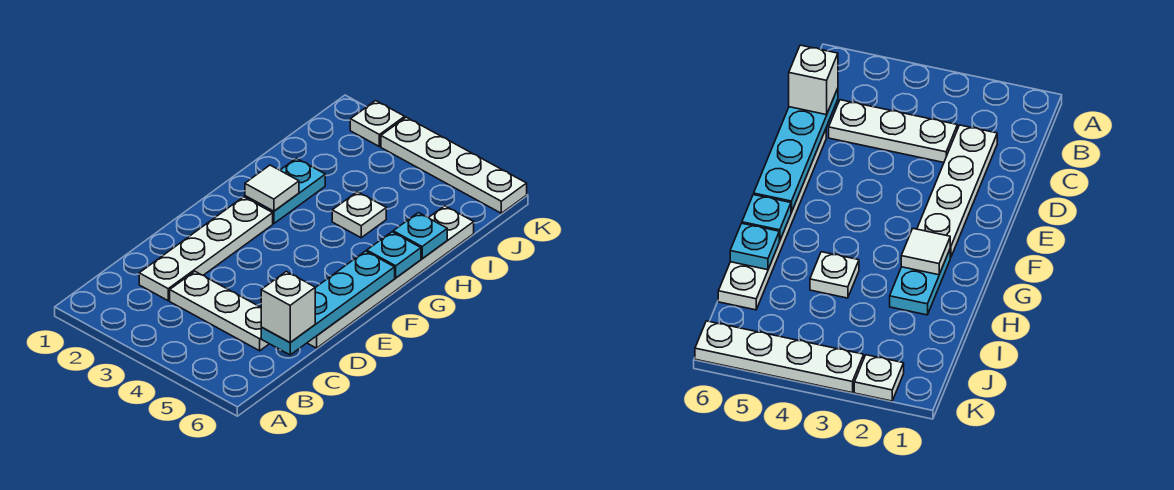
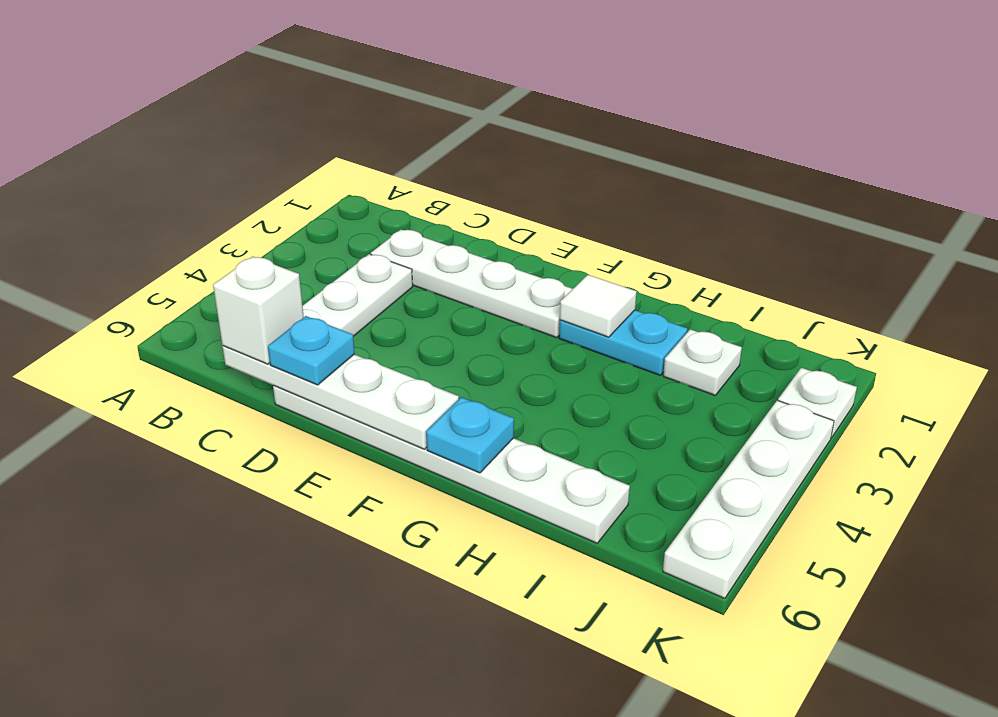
cyan plate C6:F6 level 2 -> white plate C6:F6 level 2
white plate H4 level 1 -> white plate I2 level 1
cyan plate H6 level 2 -> cyan plate D6 level 3

